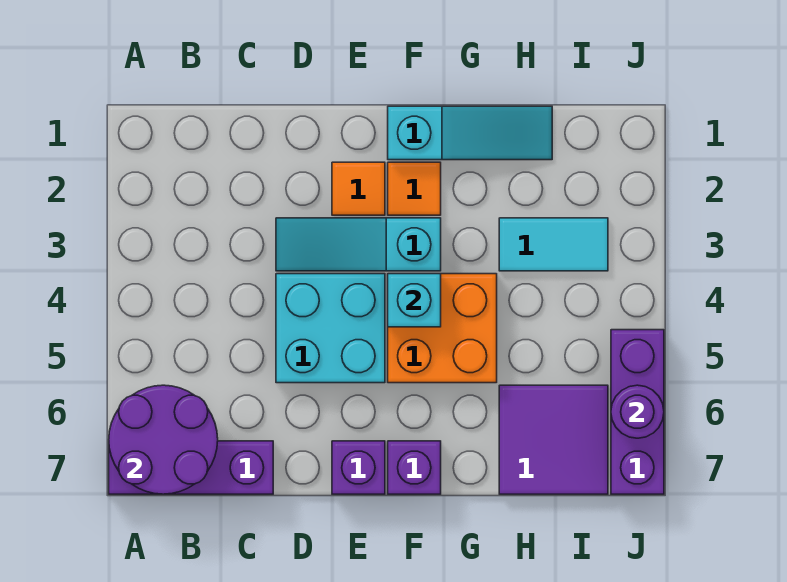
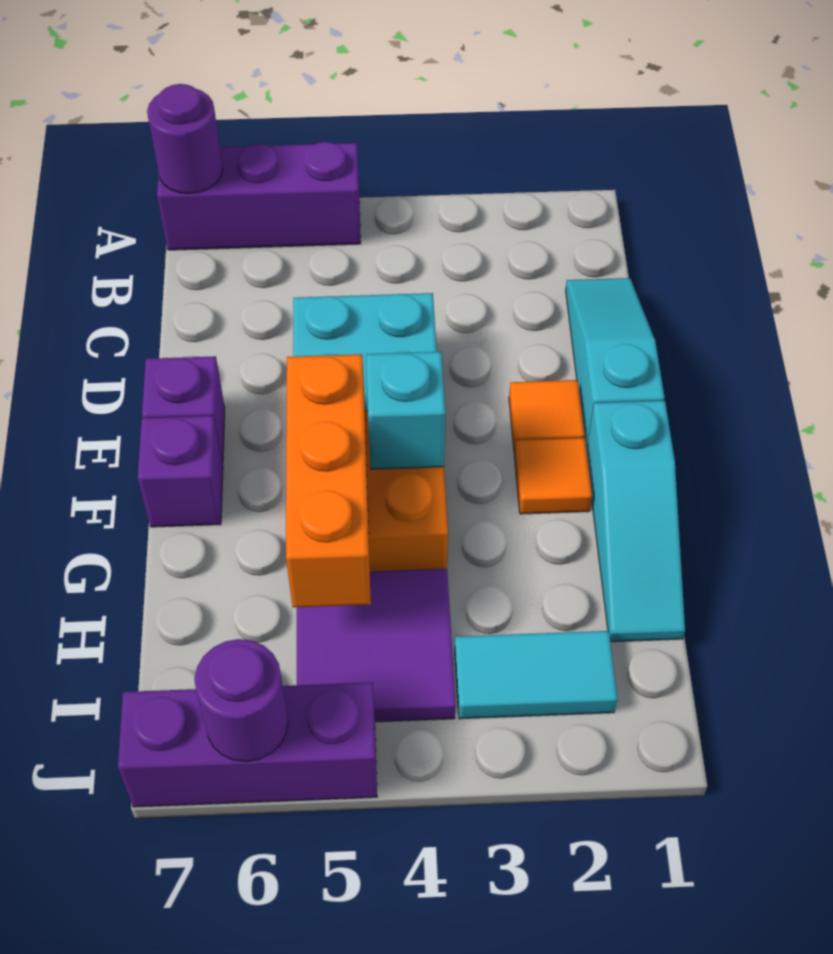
purple round brick A6:B7 level 2 -> purple round brick A7 level 2
purple brick A7:C7 level 1 -> purple brick A5:A7 level 1
cyan slope D3:F3 level 1 top F -> cyan slope C1:E1 level 1 top E
none -> orange brick F5:H5 level 2
cyan tile H3:I3 level 1 -> cyan tile I2:I3 level 1
purple tile H6:I7 level 1 -> purple tile H4:I5 level 1

